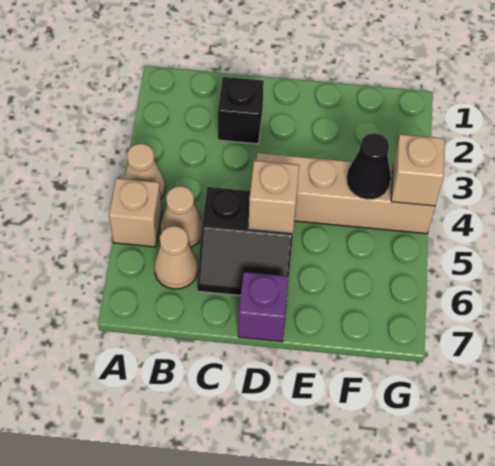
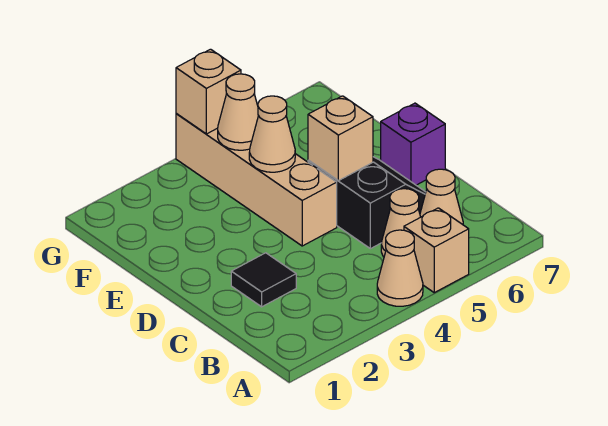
black brick C2 level 1 -> black tile C2 level 1
none -> tan cone E4 level 2
black cone F4 level 2 -> tan cone F4 level 2

